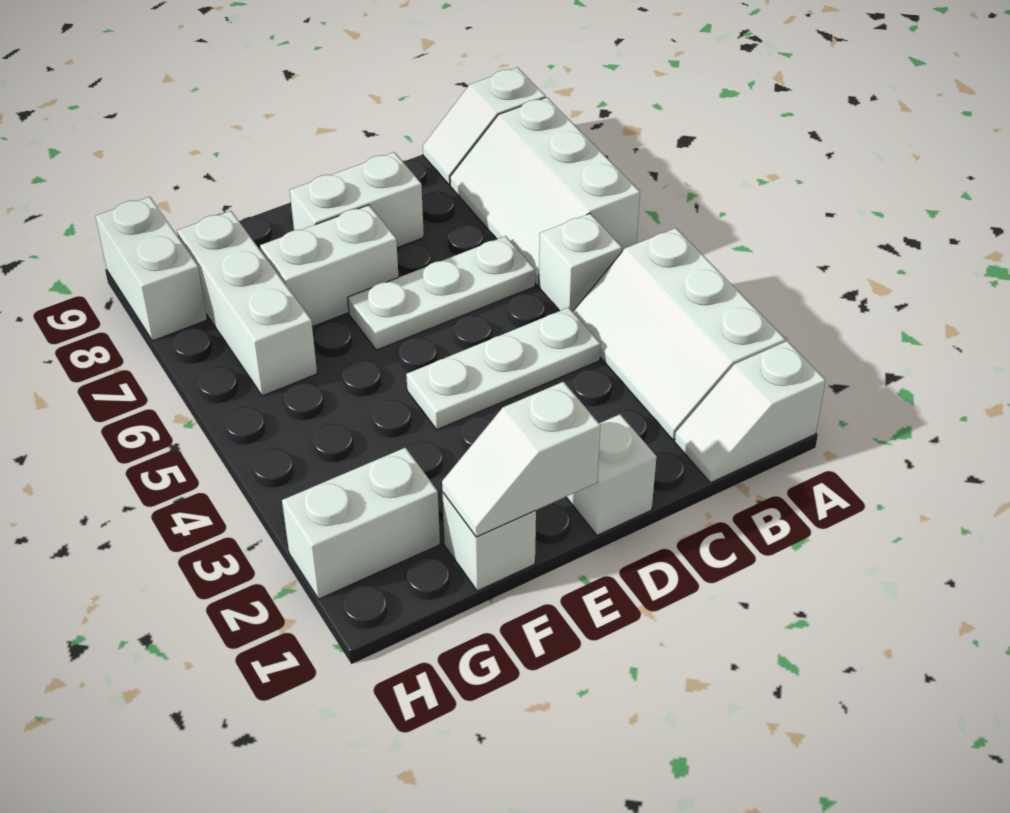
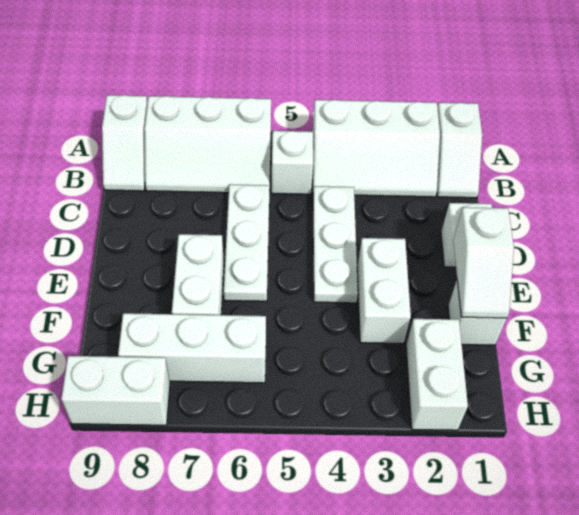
white brick D8:E8 level 1 -> white brick E3:F3 level 1

